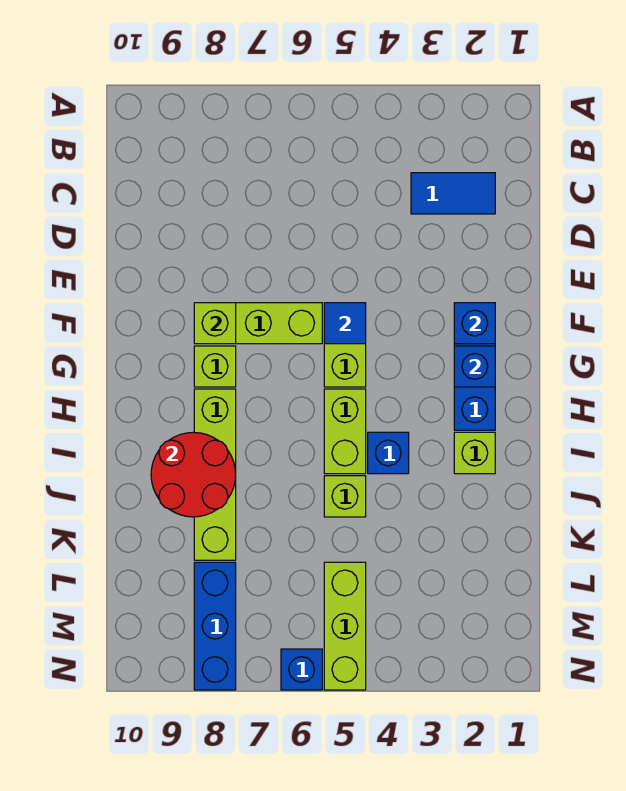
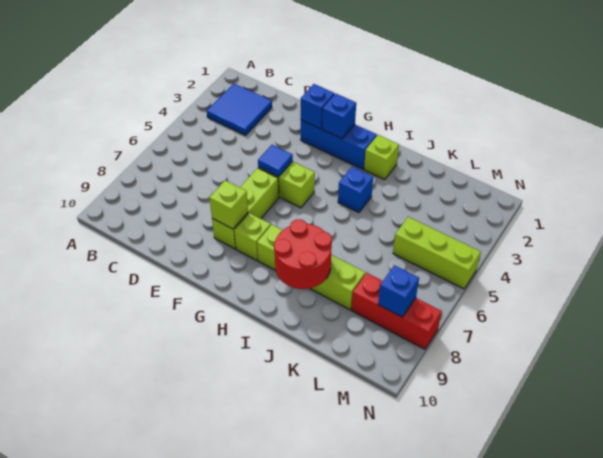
blue tile C2:C3 level 1 -> blue tile B2:C3 level 1
lime brick H5:I5 level 1 -> none
lime brick J5 level 1 -> none
blue brick L8:N8 level 1 -> red brick L8:N8 level 1
blue brick N6 level 1 -> blue brick M8 level 2

